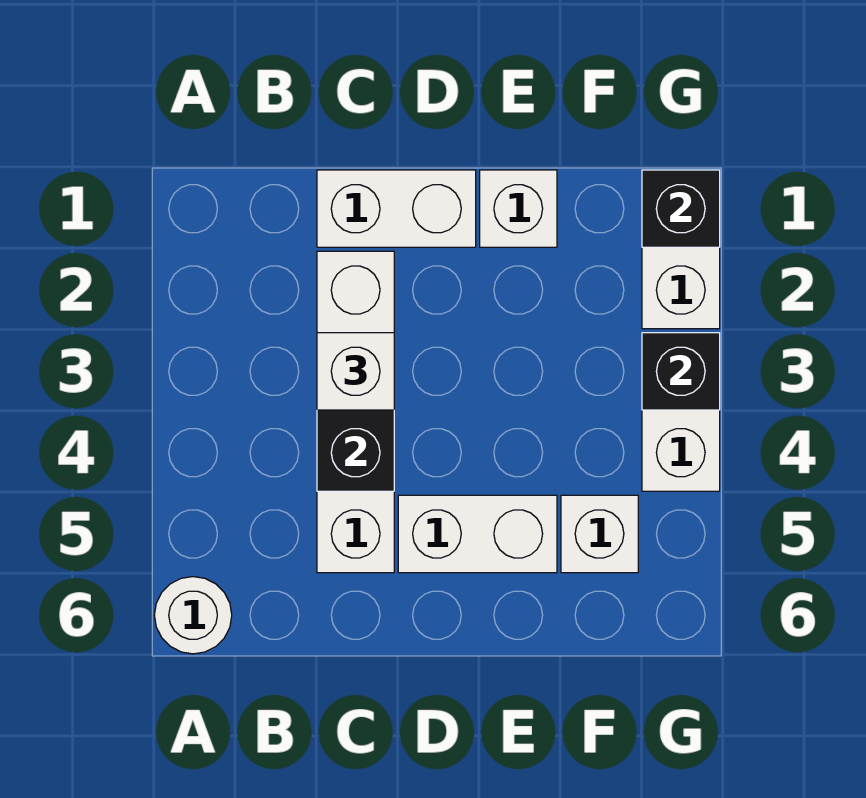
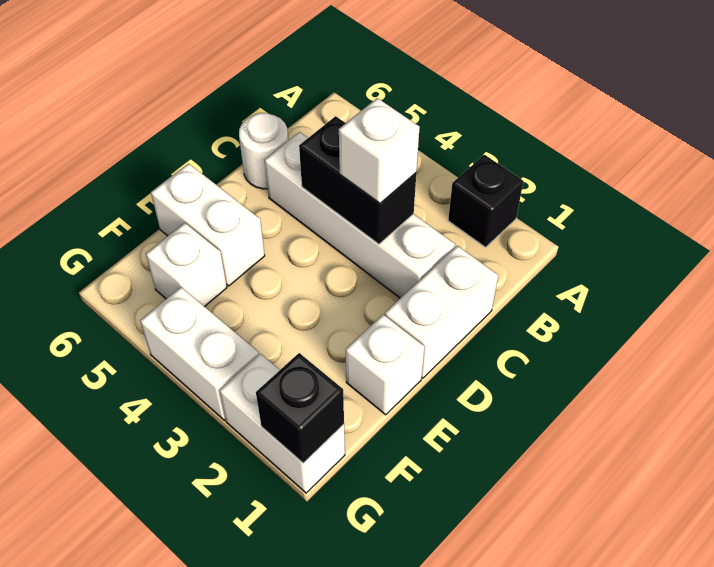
white round brick A6 level 1 -> white round brick C6 level 1
white brick D5:E5 level 1 -> white brick E5:E6 level 1
black brick G3 level 2 -> black brick A2 level 1

